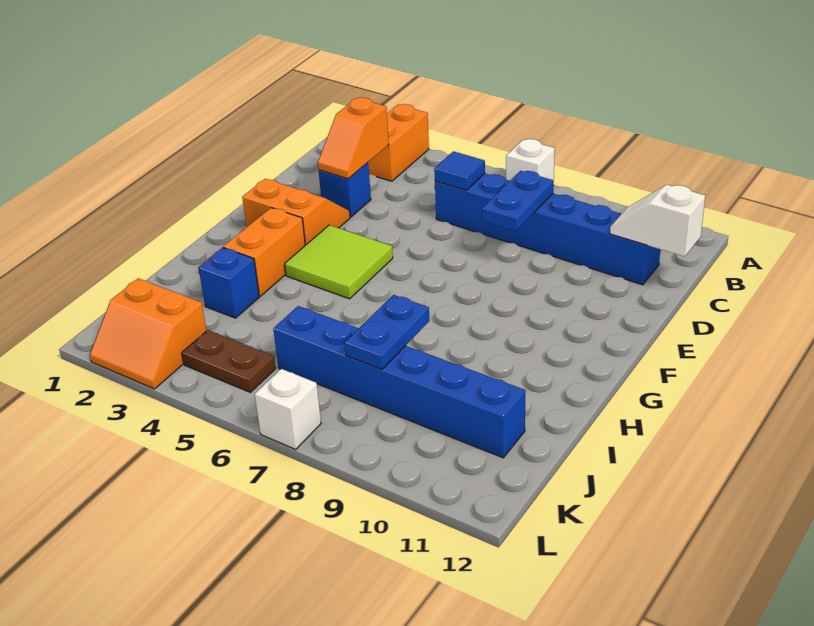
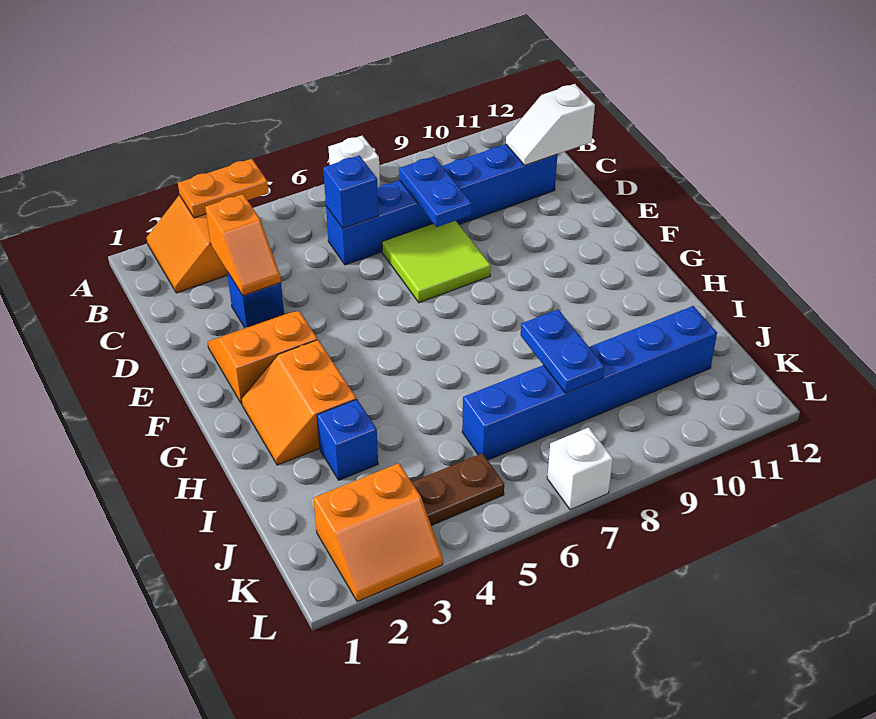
none -> orange plate A3:A4 level 2
blue tile C6 level 2 -> blue brick C6 level 2
lime tile F4:G5 level 1 -> lime tile D7:E8 level 1

